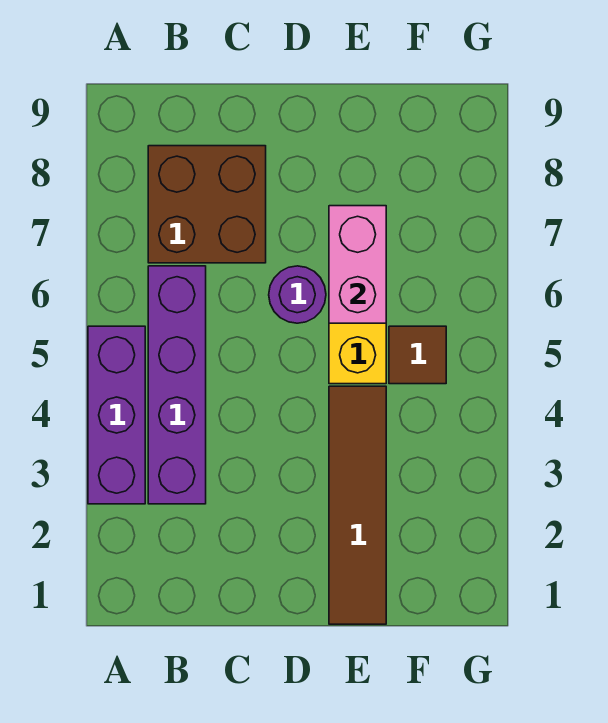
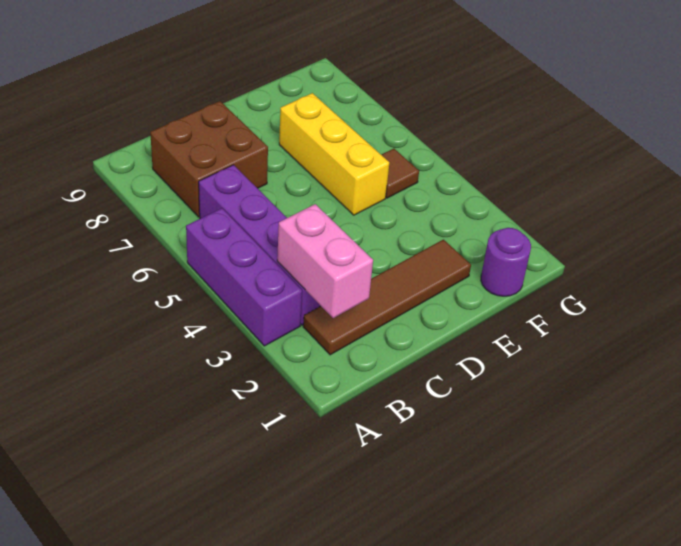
purple round brick D6 level 1 -> purple round brick F1 level 1
brown tile E1:E4 level 1 -> brown tile B2:E2 level 1
pink brick E6:E7 level 2 -> pink brick B2:B3 level 2

